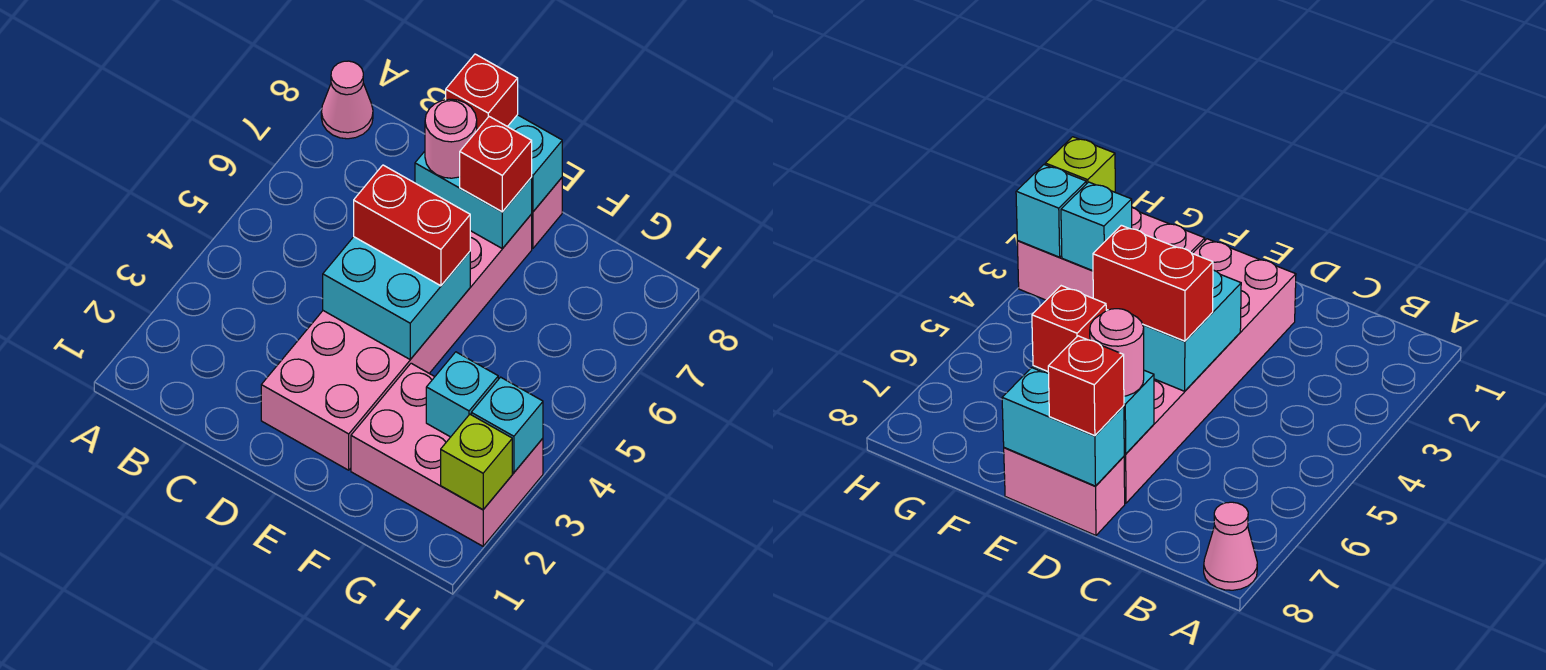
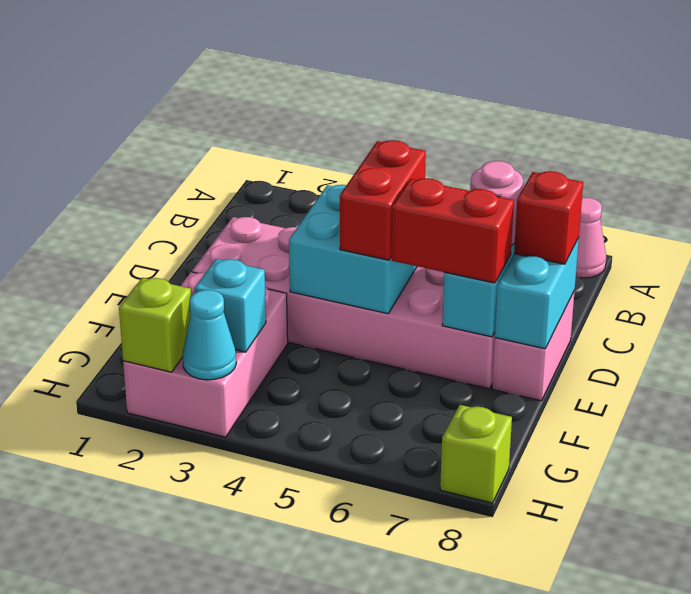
red brick E7 level 3 -> red brick E6:E7 level 3
cyan brick H3 level 2 -> cyan cone H3 level 2
none -> lime brick H8 level 1

